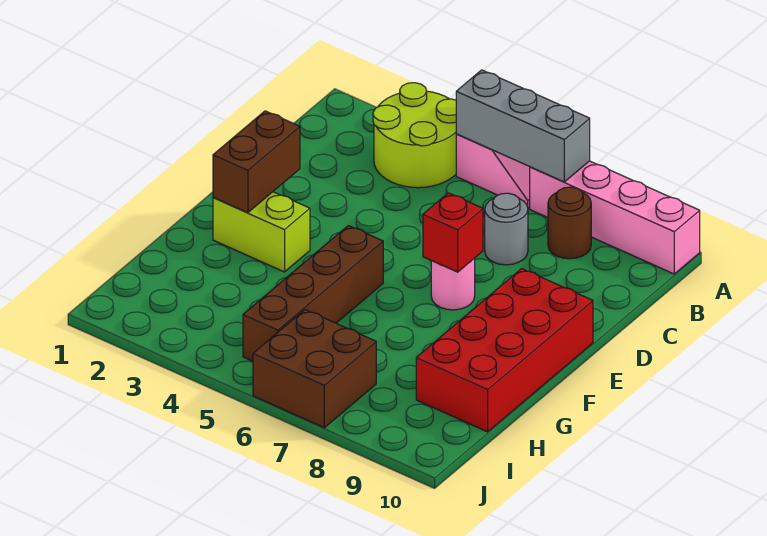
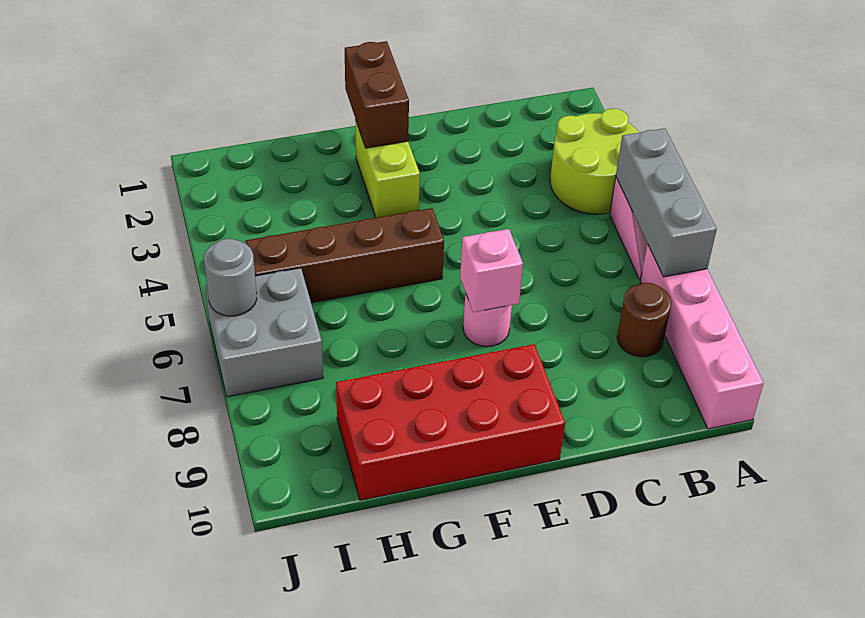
grey round brick C7 level 1 -> grey round brick J6 level 2
brown brick E2:F2 level 2 -> brown brick F1:F2 level 2
red brick E7 level 2 -> pink brick E7 level 2
brown brick I6:J7 level 1 -> grey brick I6:J7 level 1

